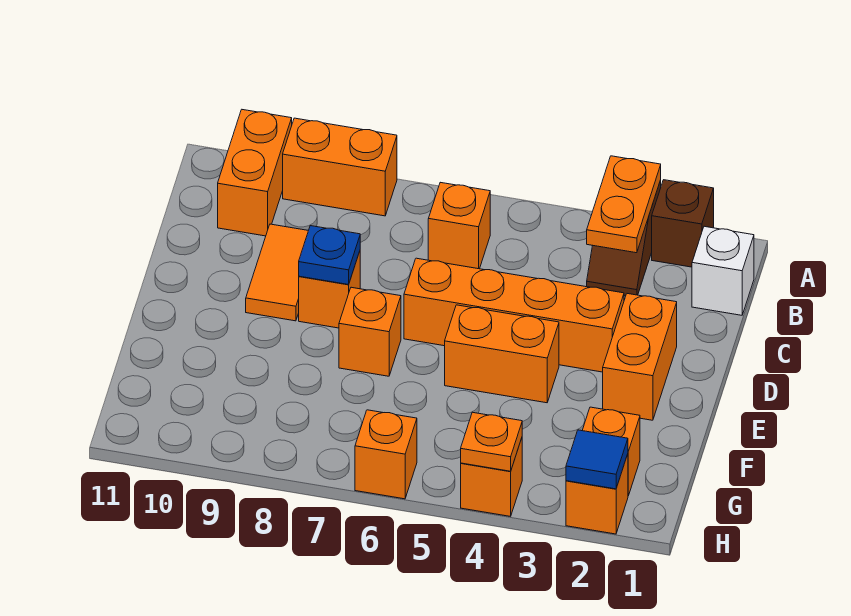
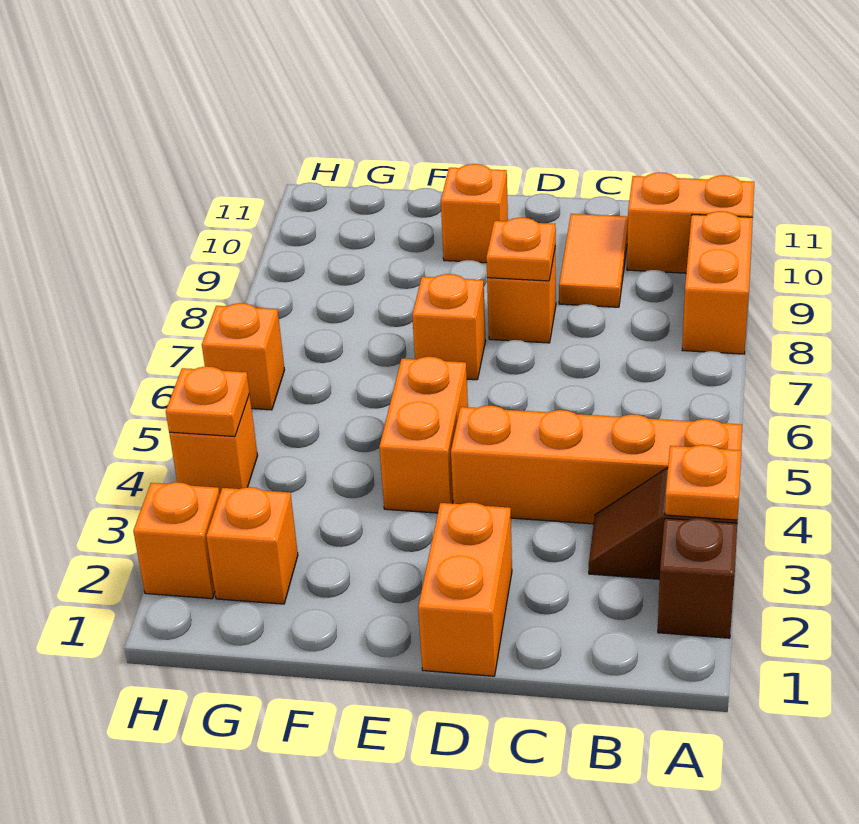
orange plate A3:B3 level 2 -> orange plate A3 level 2
white brick B1 level 1 -> none
orange brick B6 level 1 -> orange brick E10 level 1
orange tile C9:D9 level 1 -> orange tile C9:C10 level 1
orange brick D2:E2 level 1 -> orange brick D1:D2 level 1
orange brick D3:D6 level 1 -> orange brick A4:D4 level 1
blue plate D8 level 2 -> orange plate D8 level 2
blue tile H2 level 2 -> none

